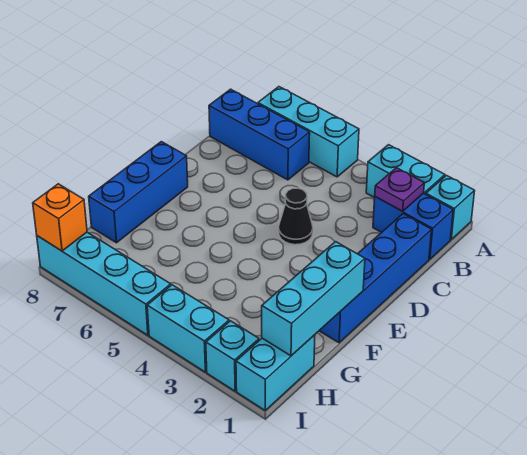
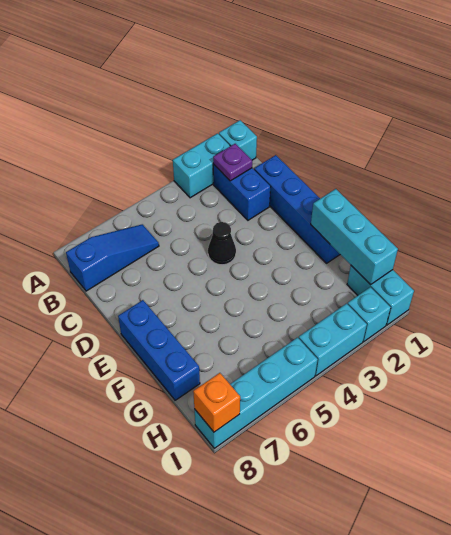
cyan brick A5:A7 level 1 -> none
blue brick B1:B2 level 1 -> blue brick B2:C2 level 1
blue brick B6:B8 level 1 -> blue slope B6:B8 level 1 top 8

